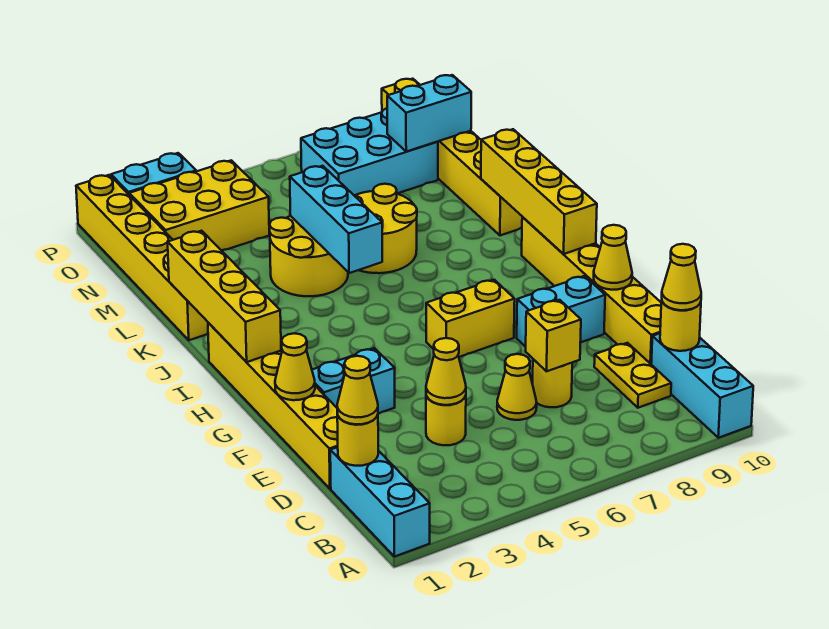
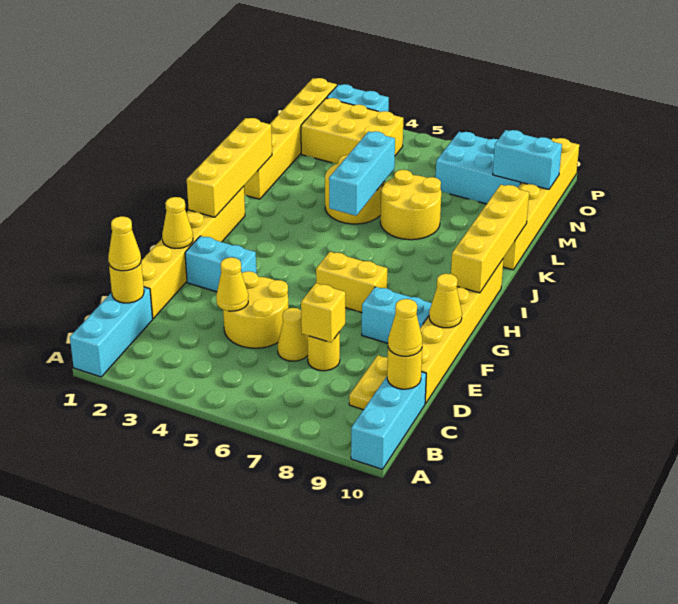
yellow round brick D4 level 1 -> yellow round brick D4:E5 level 1

